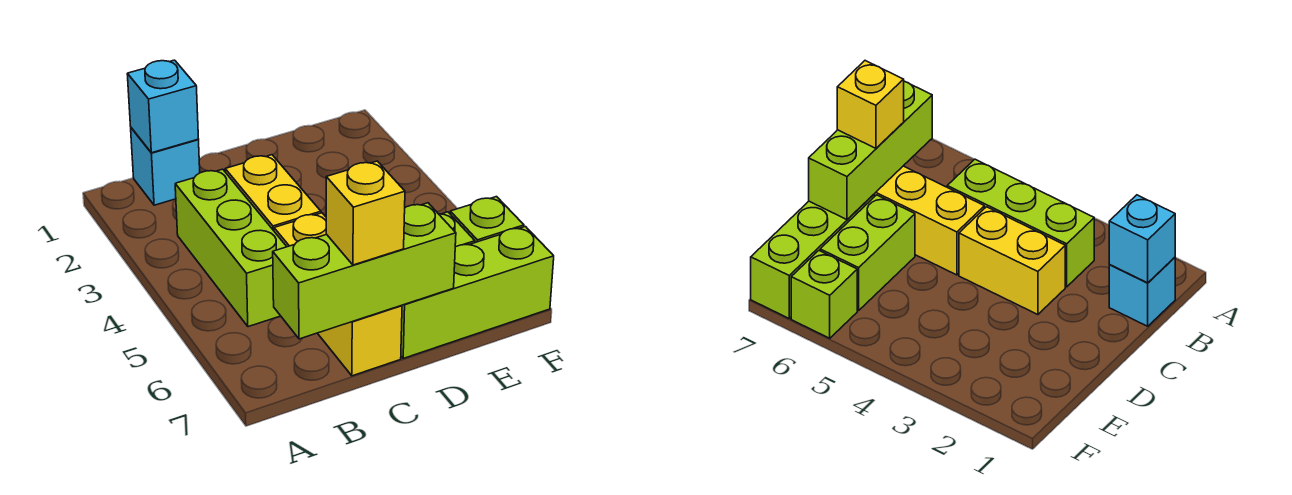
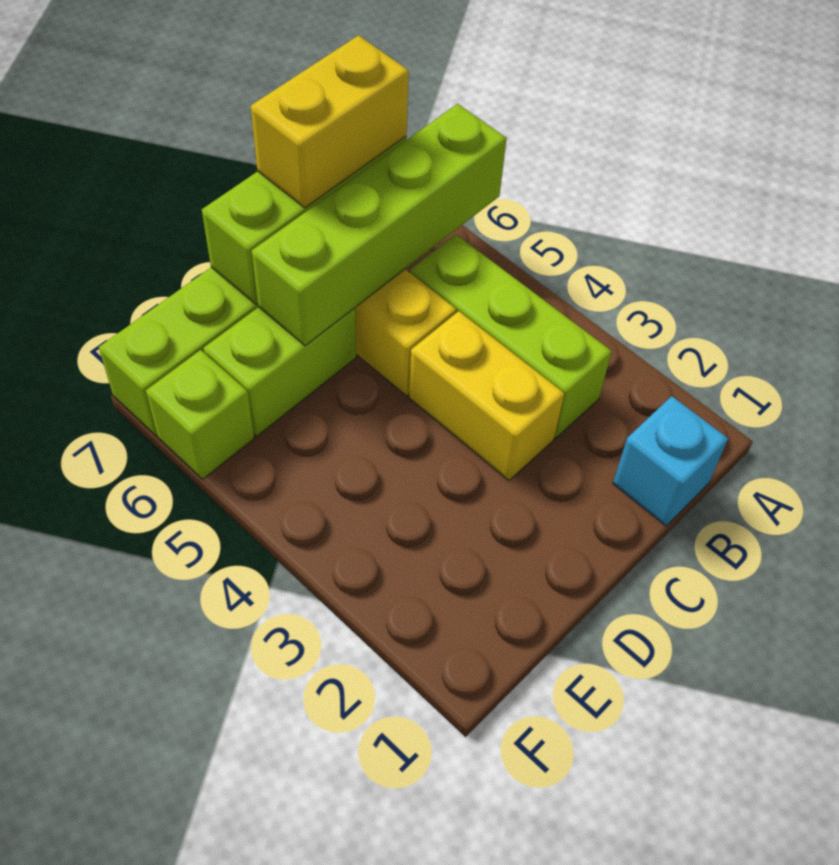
none -> lime brick A6:D6 level 2
cyan brick B1 level 2 -> none
yellow brick C7 level 3 -> yellow brick B7:C7 level 3

